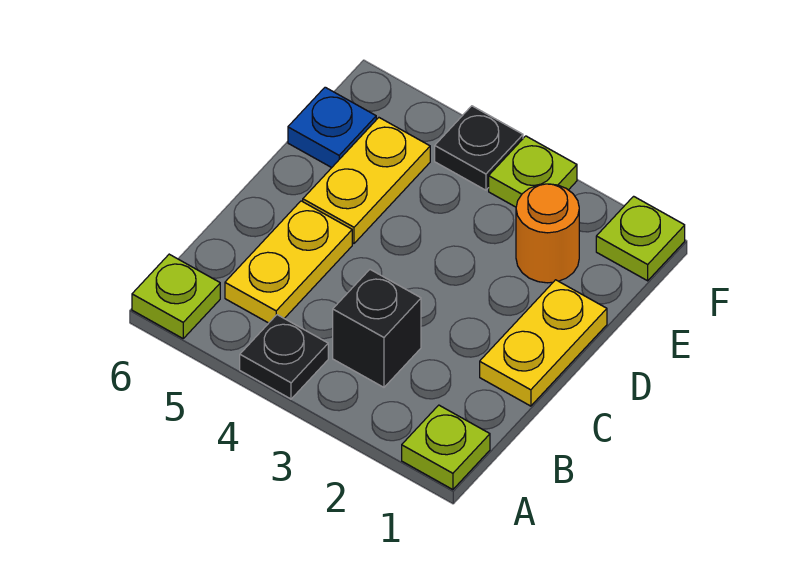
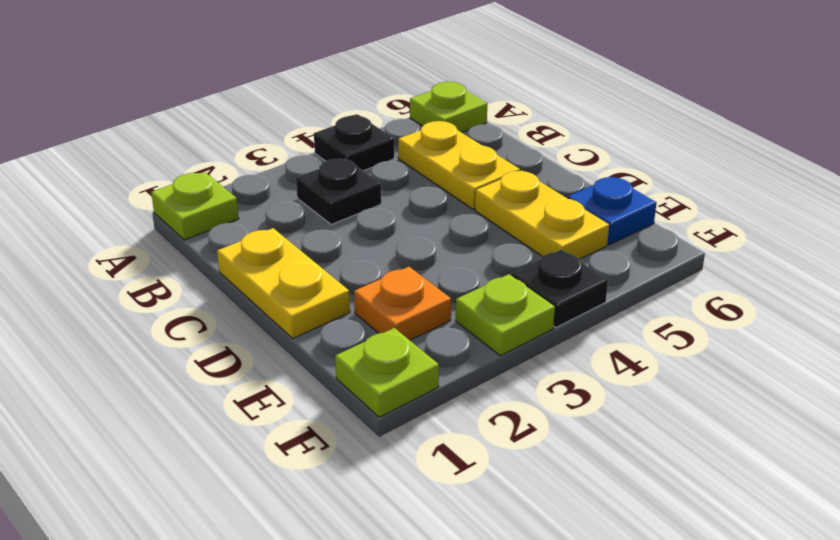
black brick B3 level 1 -> black plate B3 level 1
orange round brick E2 level 1 -> orange plate E2 level 1

